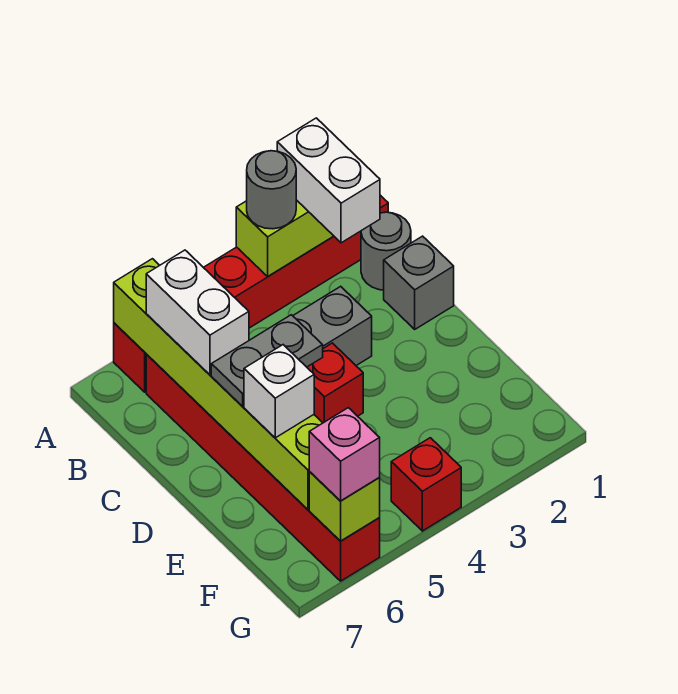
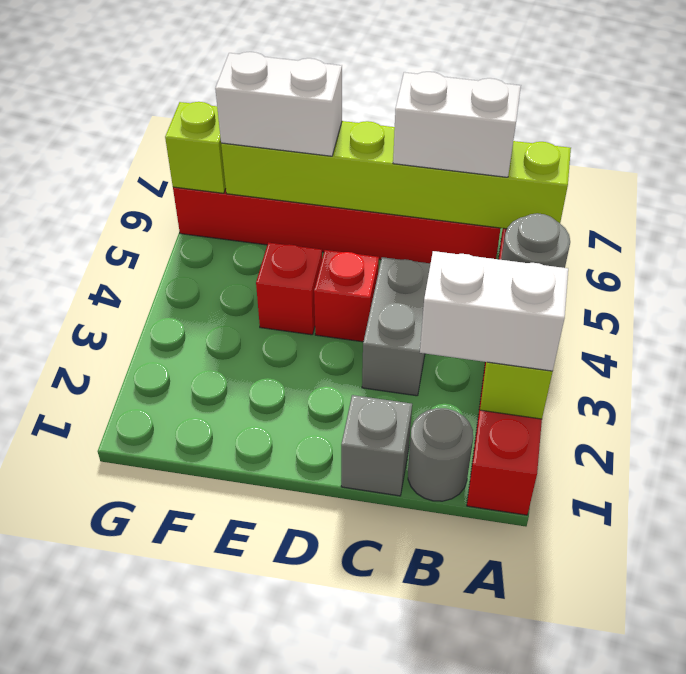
grey plate D5:D6 level 3 -> none
white brick E6 level 3 -> white brick E6:F6 level 3
red brick G4 level 1 -> red brick E4 level 1
pink brick G6 level 3 -> none

